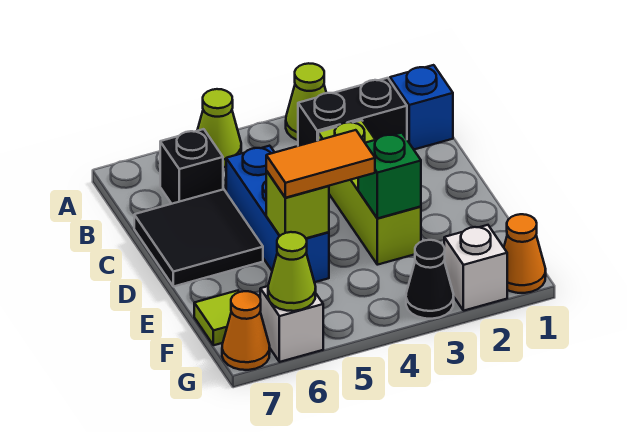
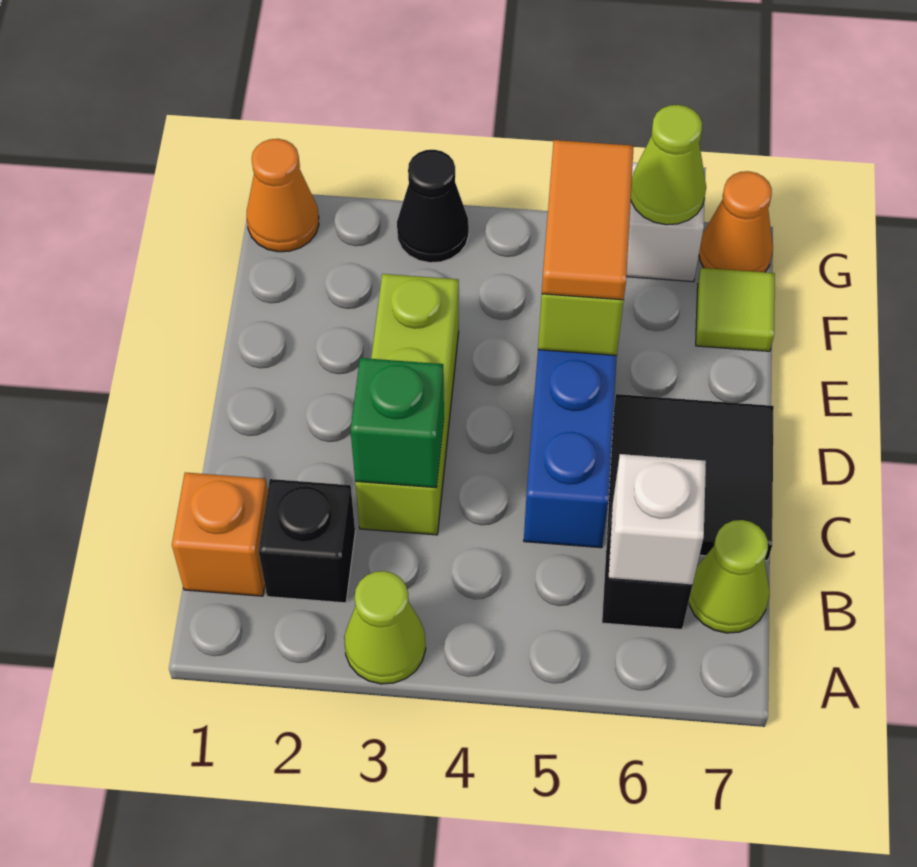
lime cone A5 level 1 -> lime cone B7 level 1
blue brick B1 level 1 -> orange brick B1 level 1
black brick B2:B3 level 1 -> black brick B2 level 1
green brick E3 level 2 -> green brick C3 level 2
orange tile E4:E5 level 3 -> orange tile E5:F5 level 3
white brick G2 level 1 -> white brick B6 level 2

